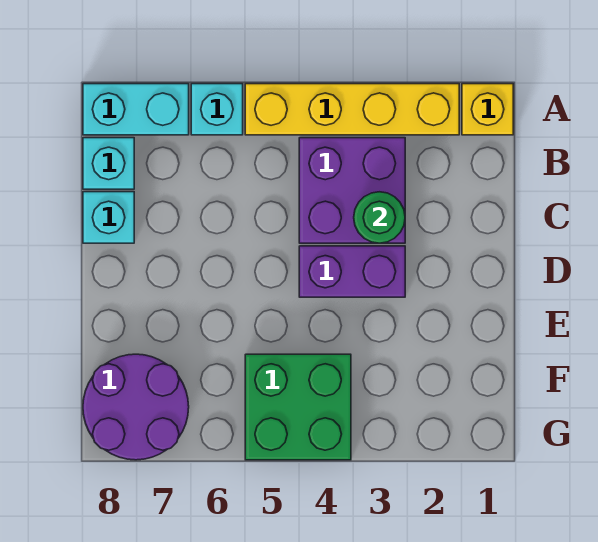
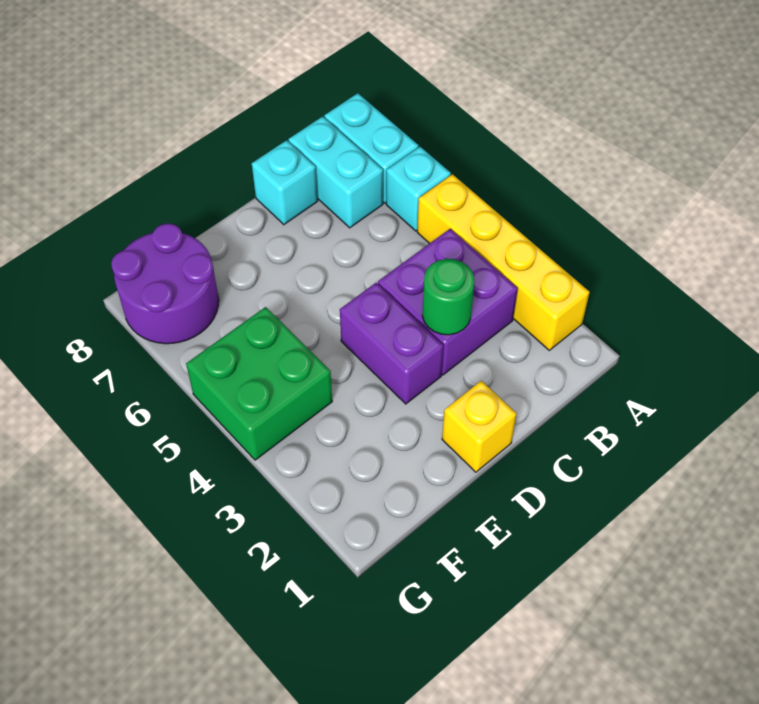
yellow brick A1 level 1 -> yellow brick D1 level 1
cyan brick B8 level 1 -> cyan brick B7:B8 level 1

